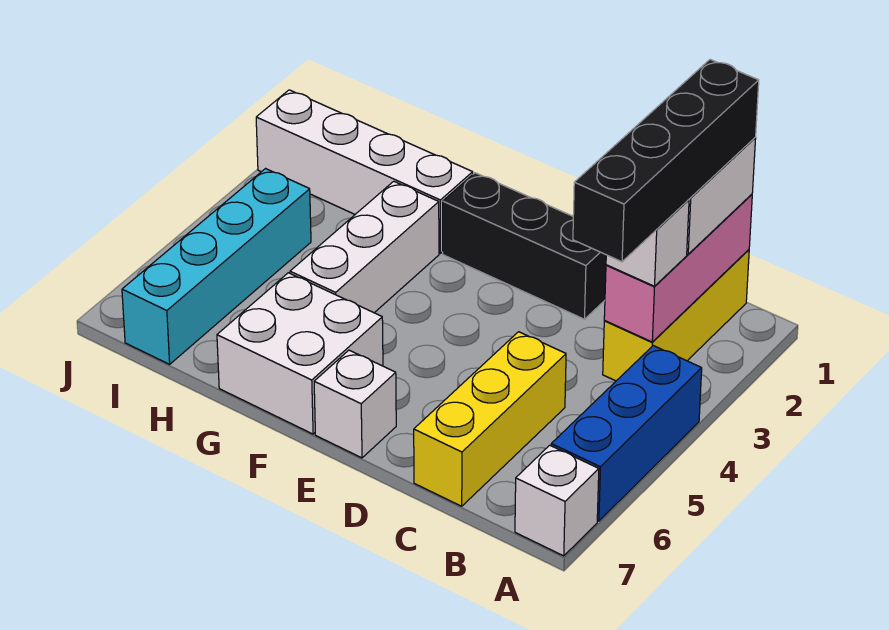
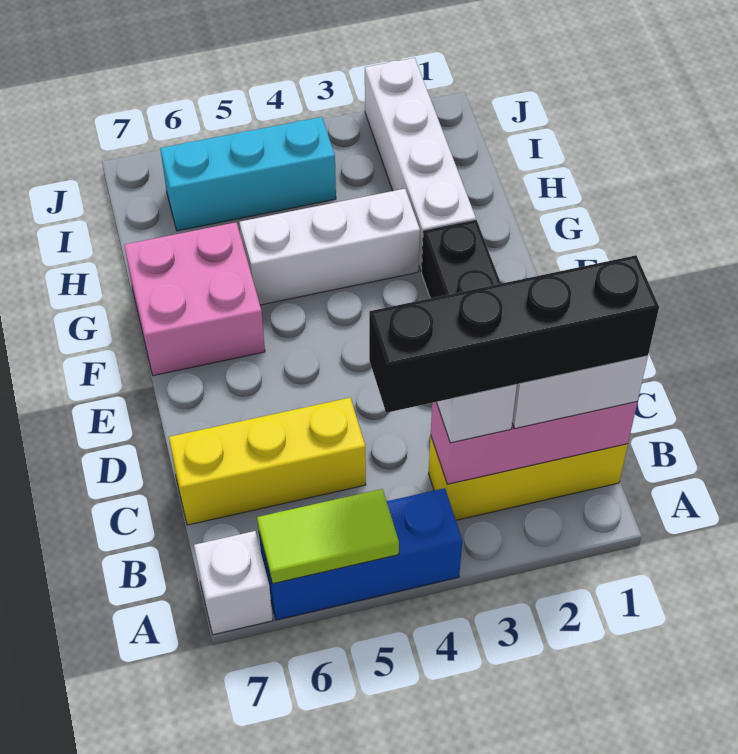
none -> lime tile A5:A6 level 2
white brick E7 level 1 -> none
white brick F6:G7 level 1 -> pink brick F6:G7 level 1
cyan brick I4:I7 level 1 -> cyan brick I4:I6 level 1

